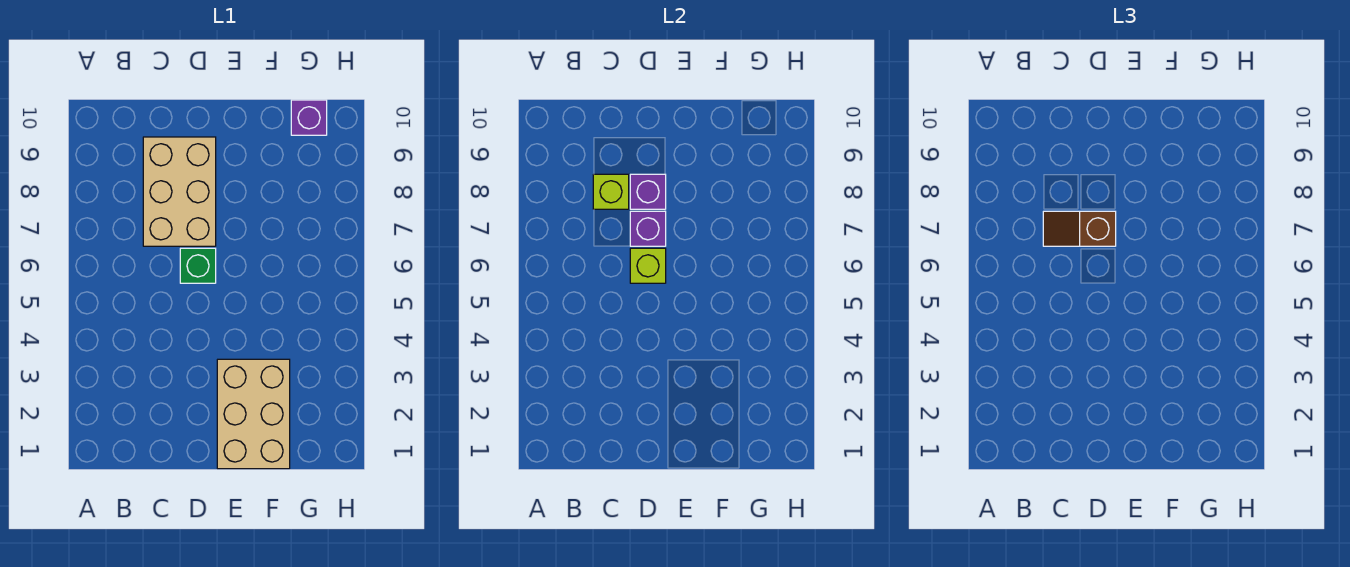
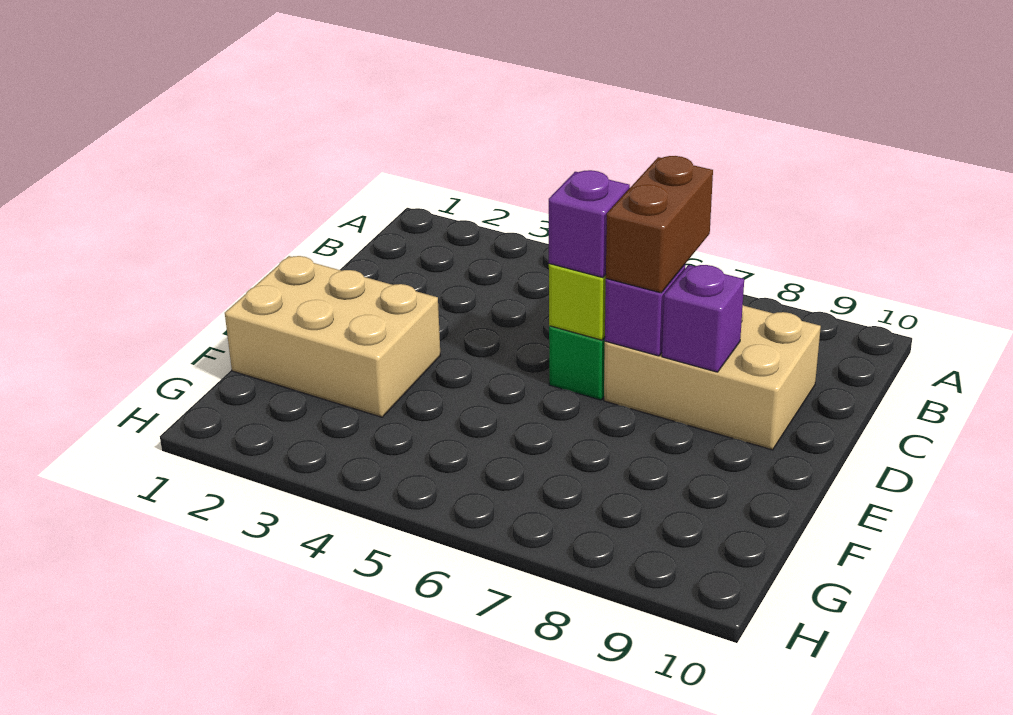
brown slope C7:D7 level 3 top D -> brown brick C7:D7 level 3
lime brick C8 level 2 -> none
purple brick G10 level 1 -> purple brick D6 level 3

